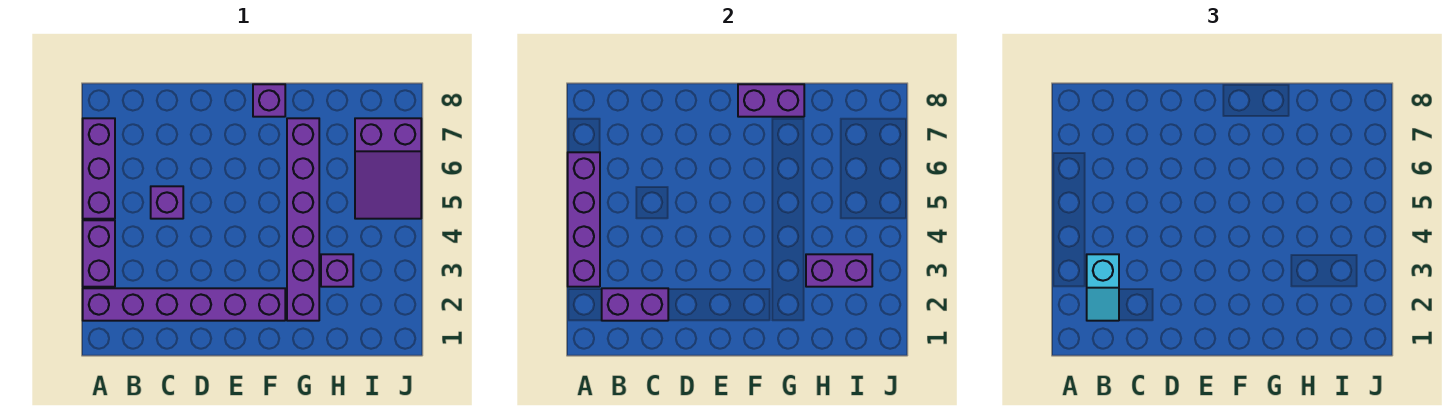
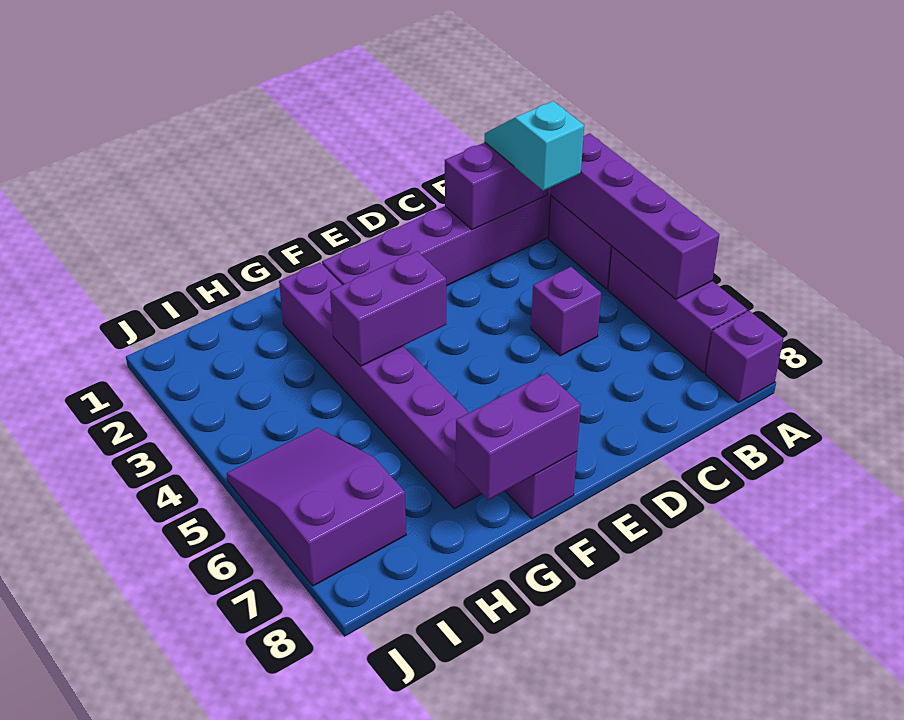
purple brick H3 level 1 -> purple brick A8 level 1
purple brick H3:I3 level 2 -> purple brick F4:G4 level 2

